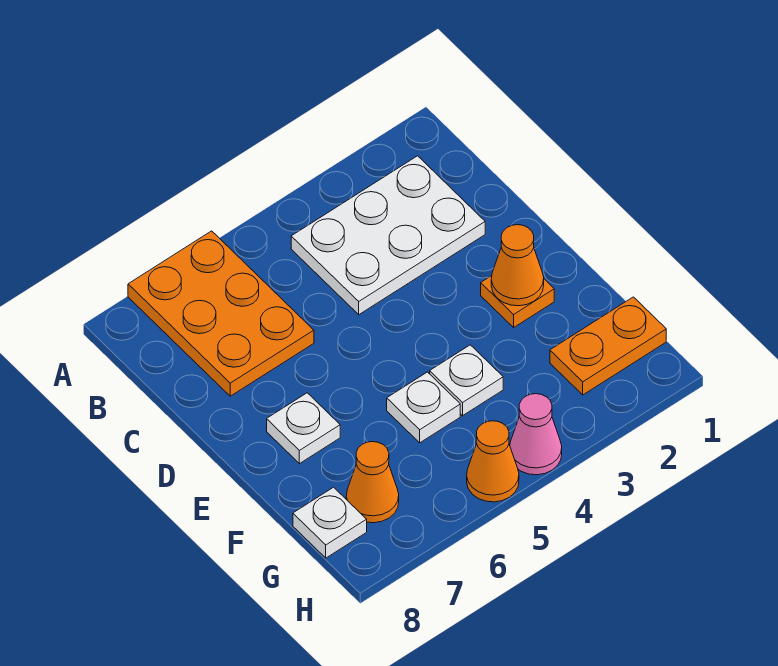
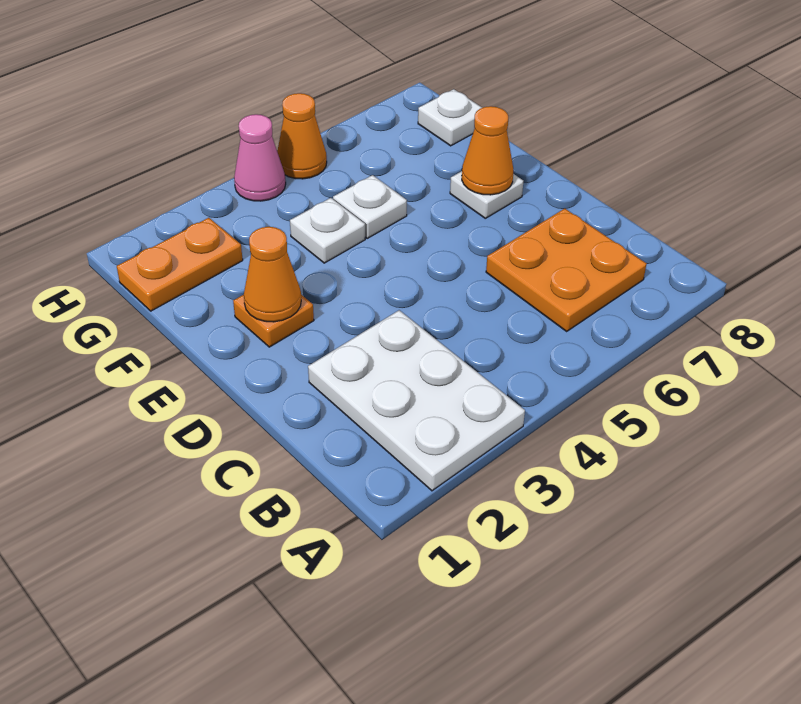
orange plate A6:C7 level 1 -> orange plate B6:C7 level 1
white plate B2:C4 level 1 -> white plate A2:C3 level 1
orange cone G7 level 1 -> orange cone E7 level 2

